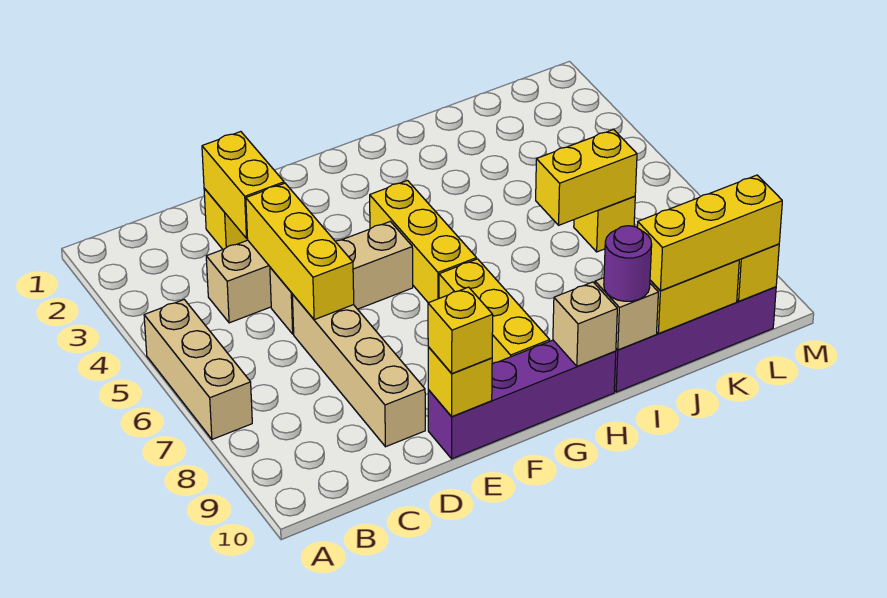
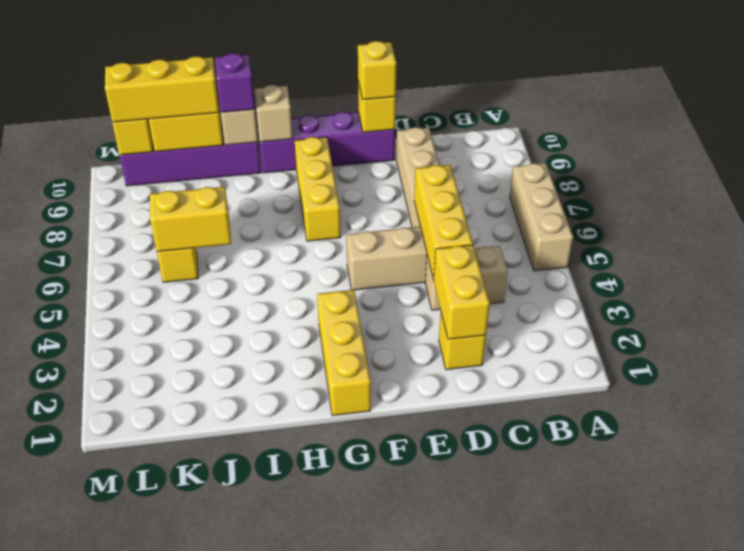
yellow brick G4:G6 level 1 -> yellow brick G1:G3 level 1
purple round brick I10 level 3 -> purple brick I10 level 3

